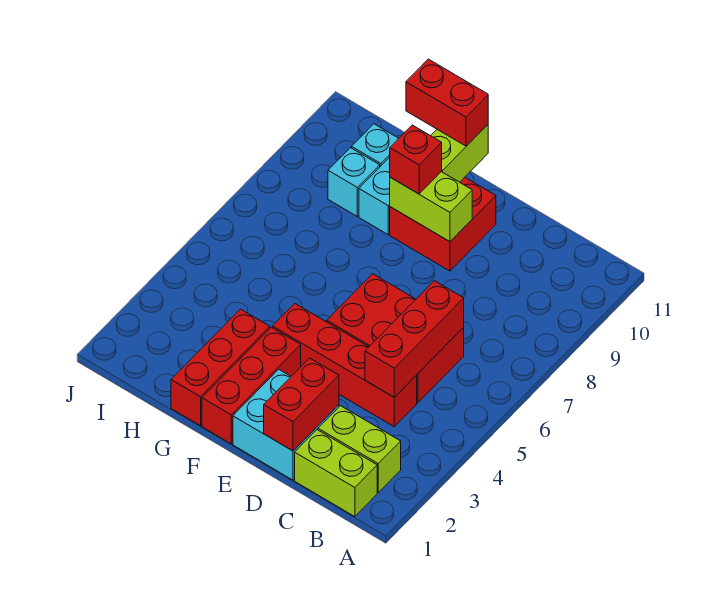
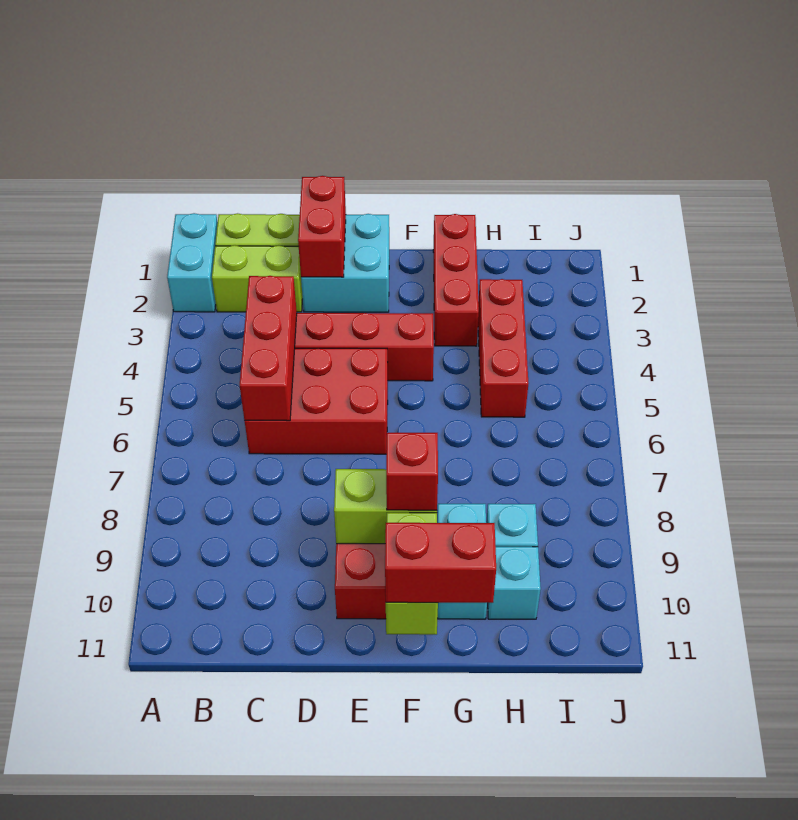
none -> cyan brick A1:A2 level 1
red brick F1:F3 level 1 -> red brick H3:H5 level 1

